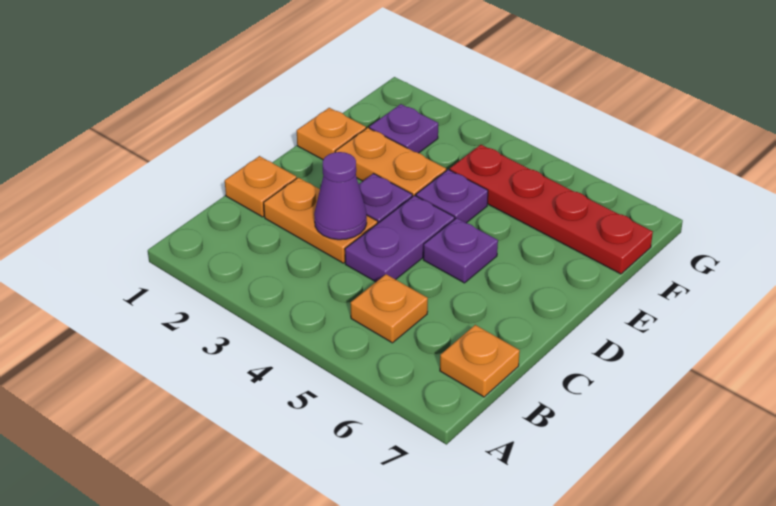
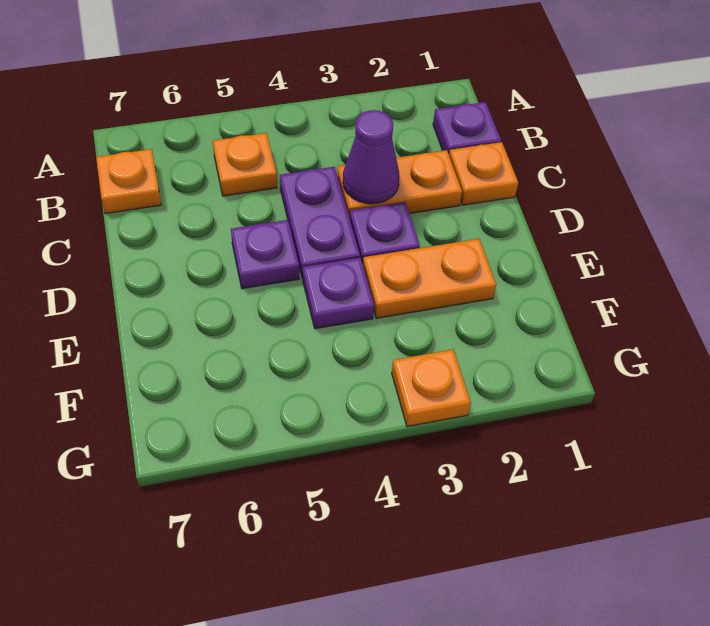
orange plate E1 level 1 -> orange plate G3 level 1
purple plate F2 level 1 -> purple plate B1 level 1
red plate F4:F7 level 1 -> none

